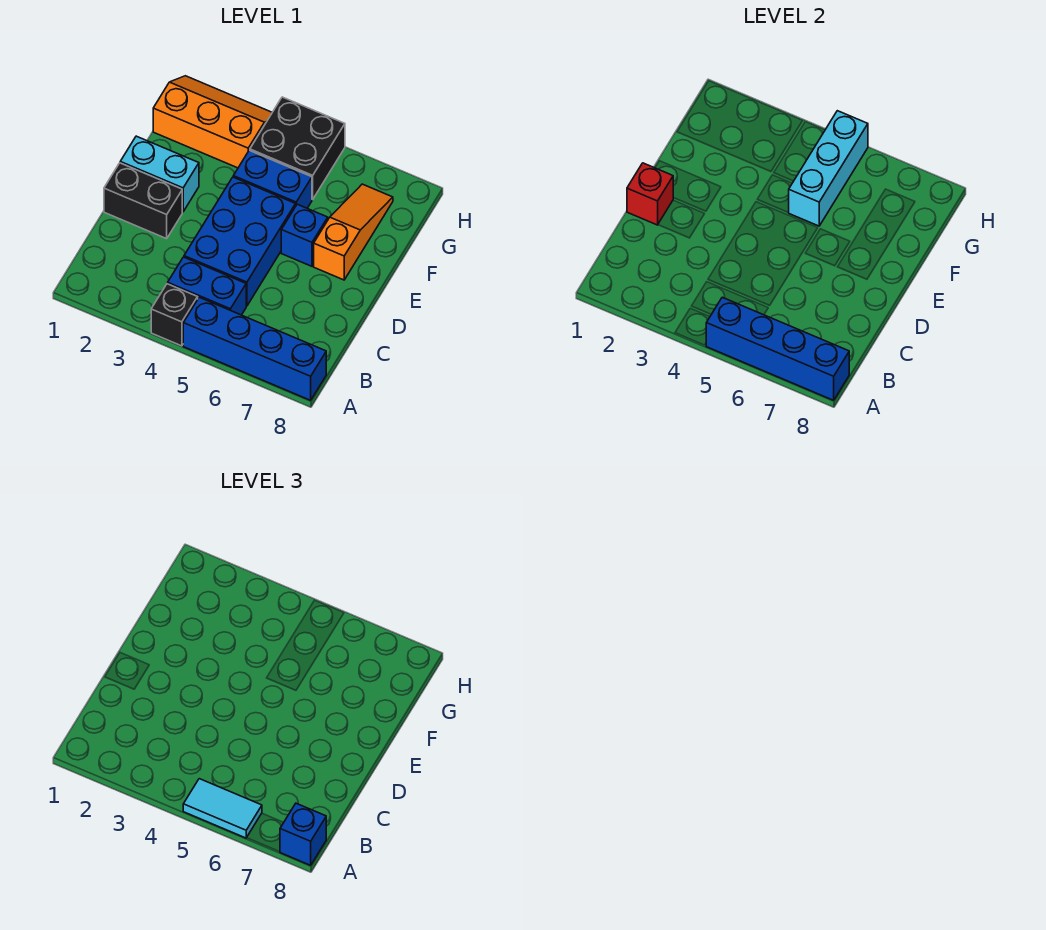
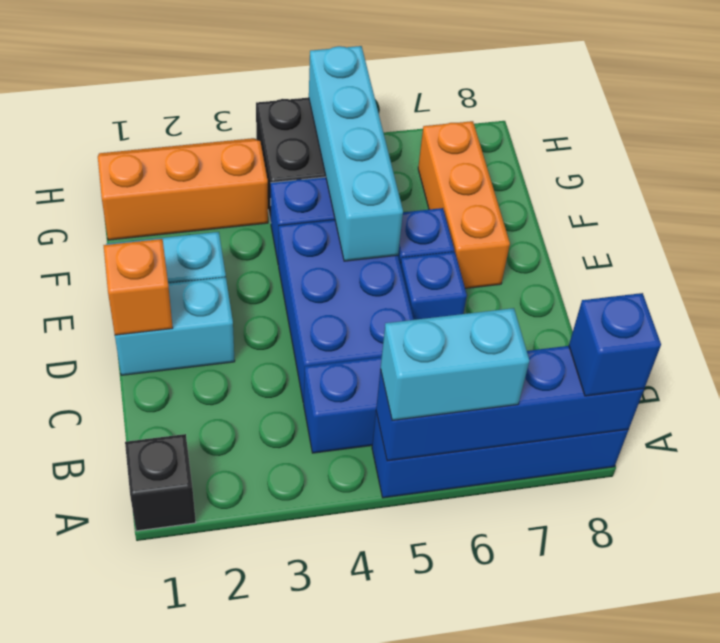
black brick A4 level 1 -> black brick A1 level 1
cyan tile A5:A6 level 3 -> cyan brick A5:A6 level 3
black brick D1:D2 level 1 -> cyan brick D1:D2 level 1
red brick D1 level 2 -> orange brick D1 level 2
none -> blue brick D6 level 1
orange slope E7:G7 level 1 top E -> orange brick E7:G7 level 1
cyan brick F5:H5 level 2 -> cyan brick E5:H5 level 2

